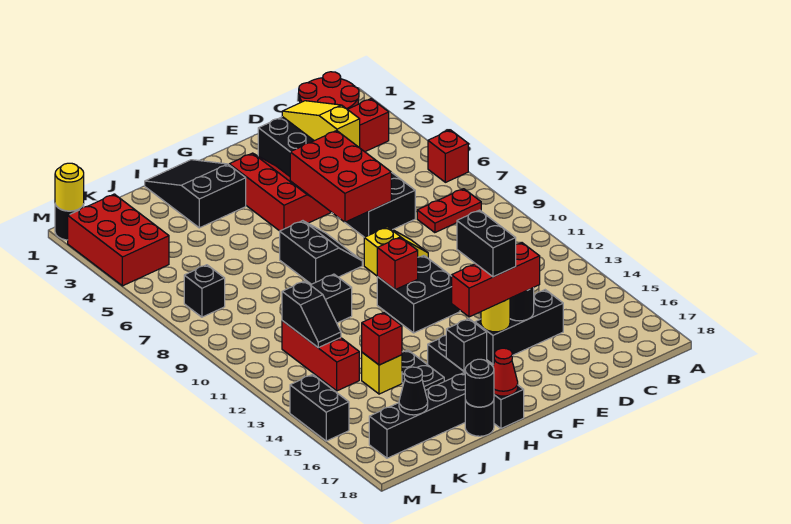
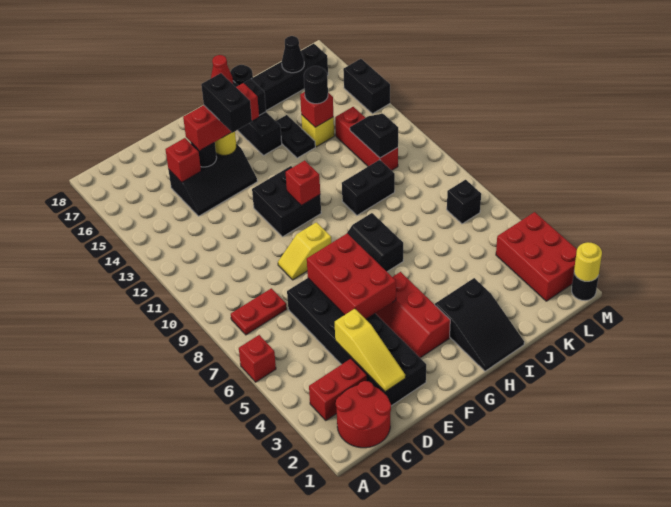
none -> red brick D15 level 2
black round brick I18 level 2 -> black round brick J14 level 3

